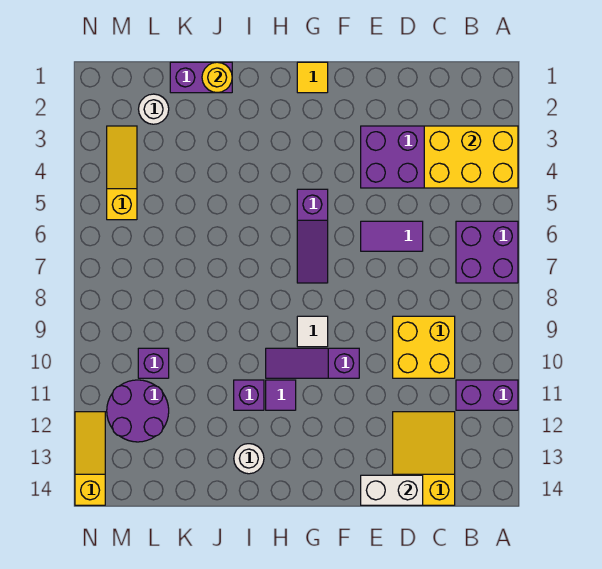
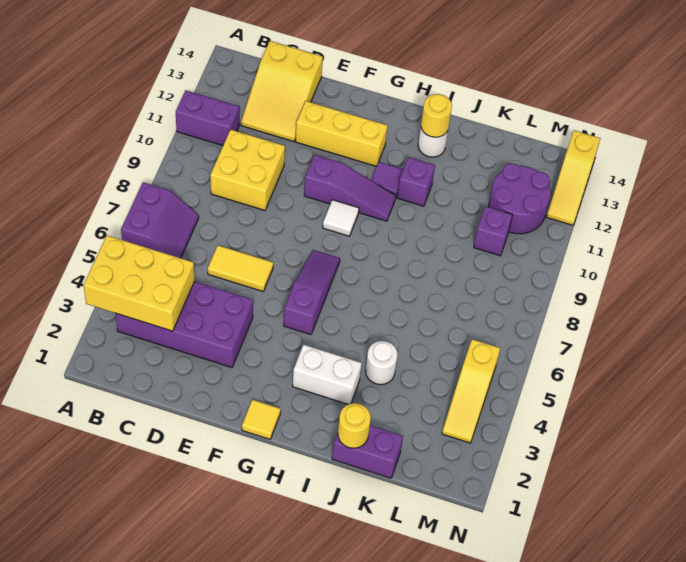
purple brick A6:B7 level 1 -> purple slope A6:B7 level 1 top A
purple tile D6:E6 level 1 -> yellow tile D6:E6 level 1
white brick D14:E14 level 2 -> white brick H3:I3 level 1
none -> yellow brick E12:G12 level 1
none -> yellow round brick I13 level 2
white round brick L2 level 1 -> white round brick J4 level 1

